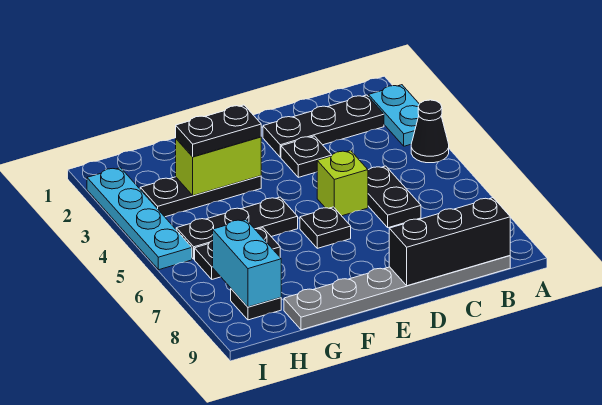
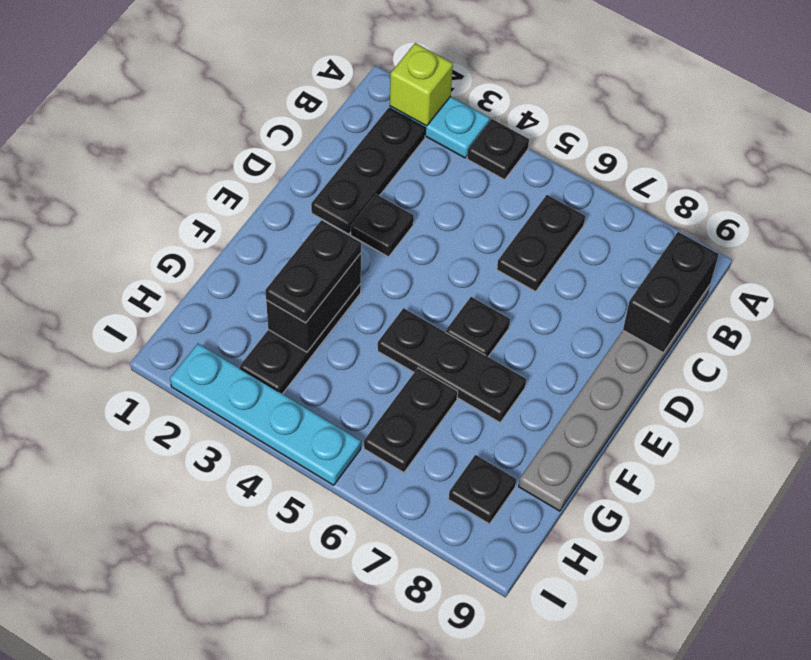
black cone A4 level 1 -> black plate A4 level 1
black brick B9:D9 level 2 -> black brick B9:C9 level 2
black plate C5:C6 level 1 -> black plate B6:C6 level 1
lime brick D5 level 1 -> lime brick A2 level 2
lime brick F3:G3 level 2 -> black brick F3:G3 level 2
black plate F5:H5 level 1 -> black plate F5:F7 level 1
cyan brick H7:H8 level 2 -> none

